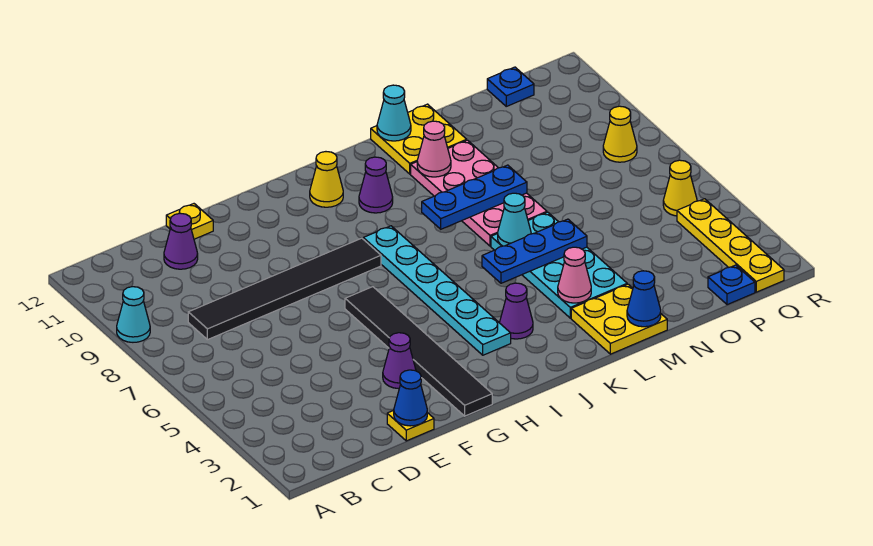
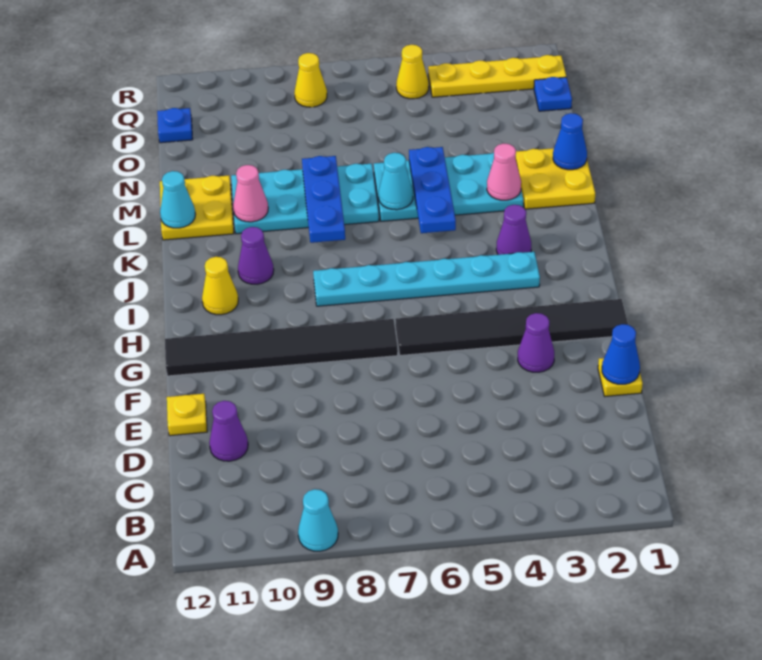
black tile C8:H8 level 1 -> black tile G7:G12 level 1
pink plate L7:M10 level 1 -> cyan plate L7:M10 level 1

